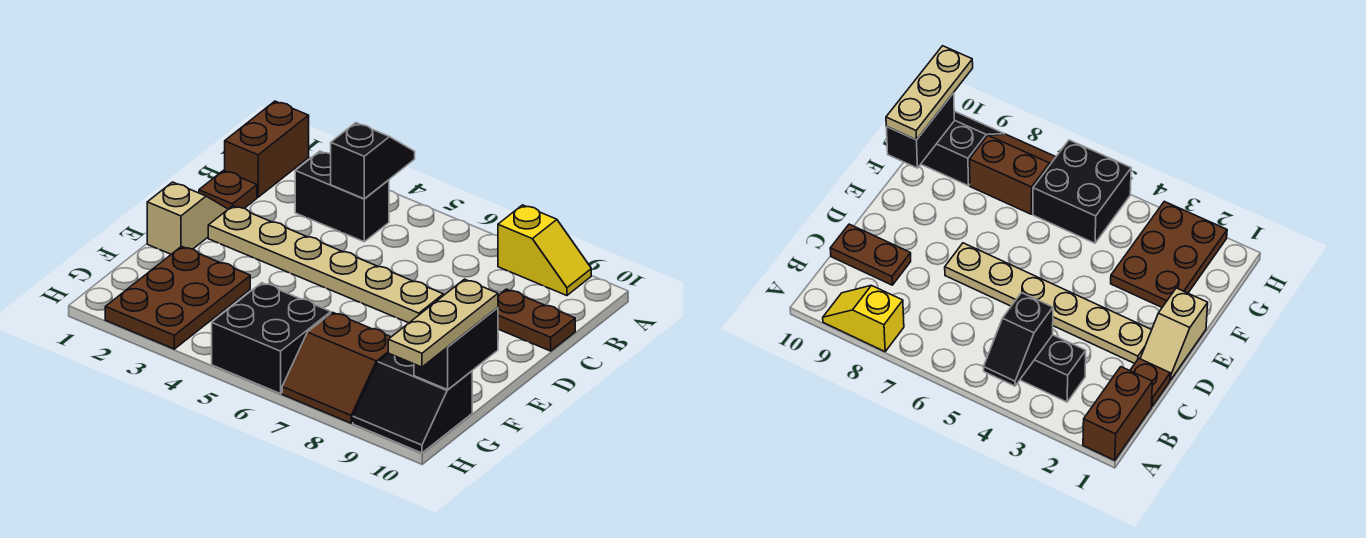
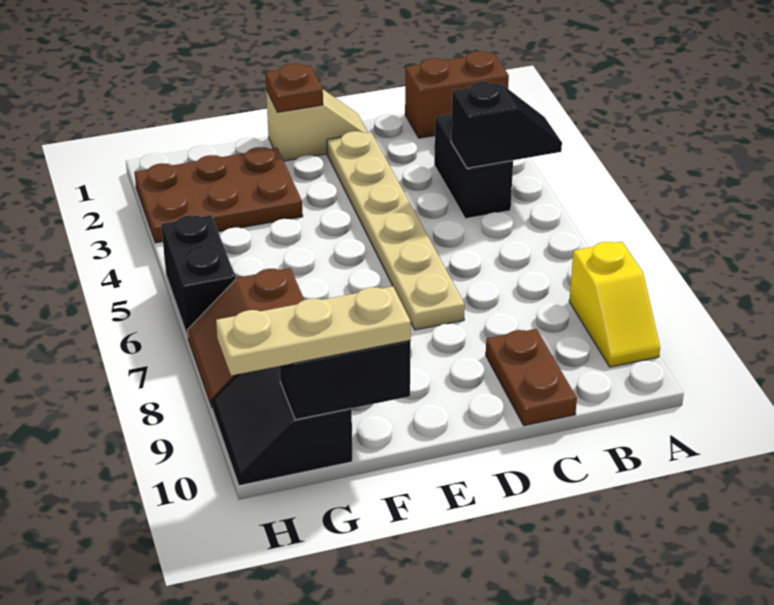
brown plate C1 level 1 -> brown plate E1 level 2
black brick G5:H6 level 1 -> black brick H5:H6 level 1

